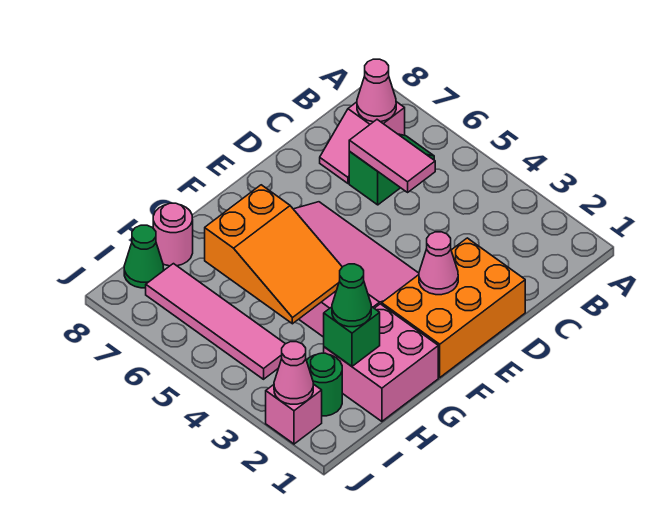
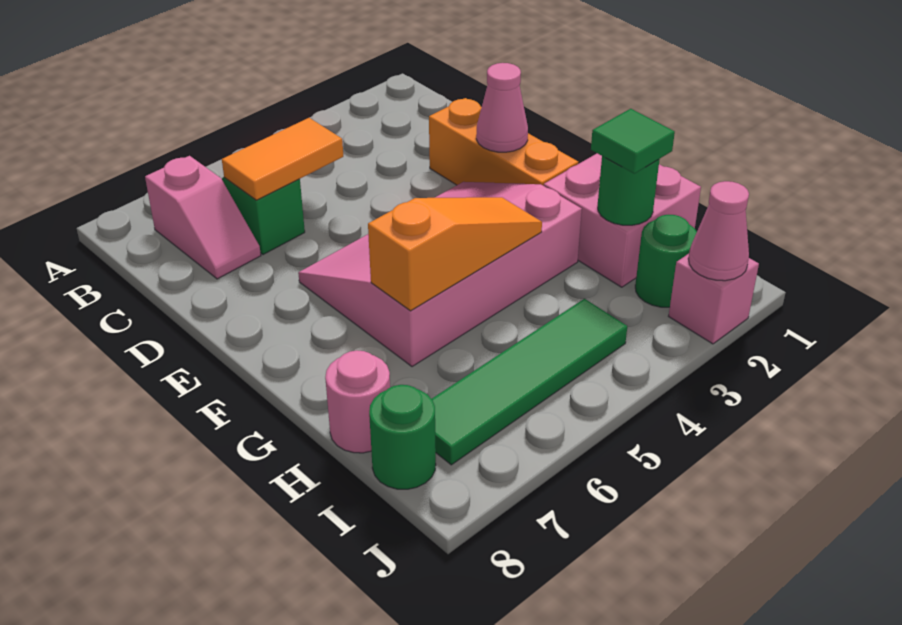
pink cone B7 level 2 -> none
pink tile C5:C6 level 2 -> orange tile C5:C6 level 2
orange brick D1:F2 level 1 -> orange brick D2:F2 level 1
orange slope G4:H6 level 2 top 6 -> orange slope G4:G6 level 2 top 6
green brick H2 level 2 -> green round brick H2 level 2
green cone H2 level 3 -> green tile H2 level 3
pink tile I4:I7 level 1 -> green tile I4:I7 level 1
green cone I8 level 1 -> green round brick I8 level 1

